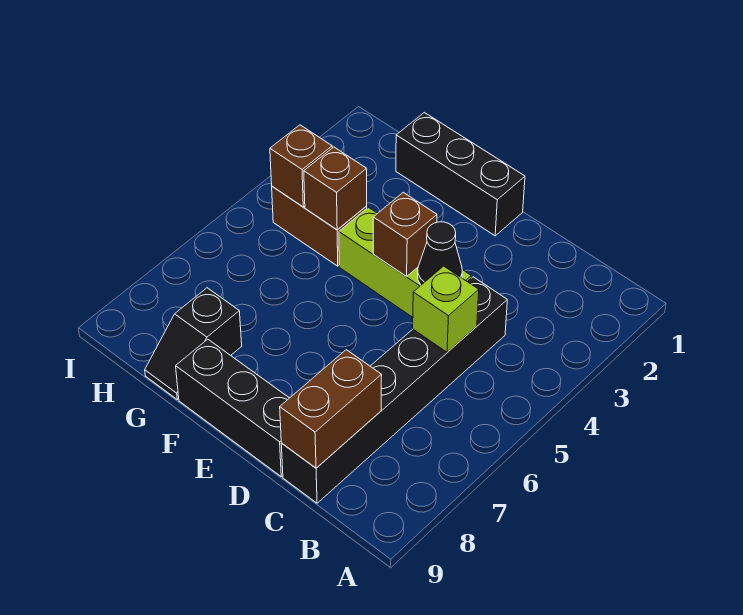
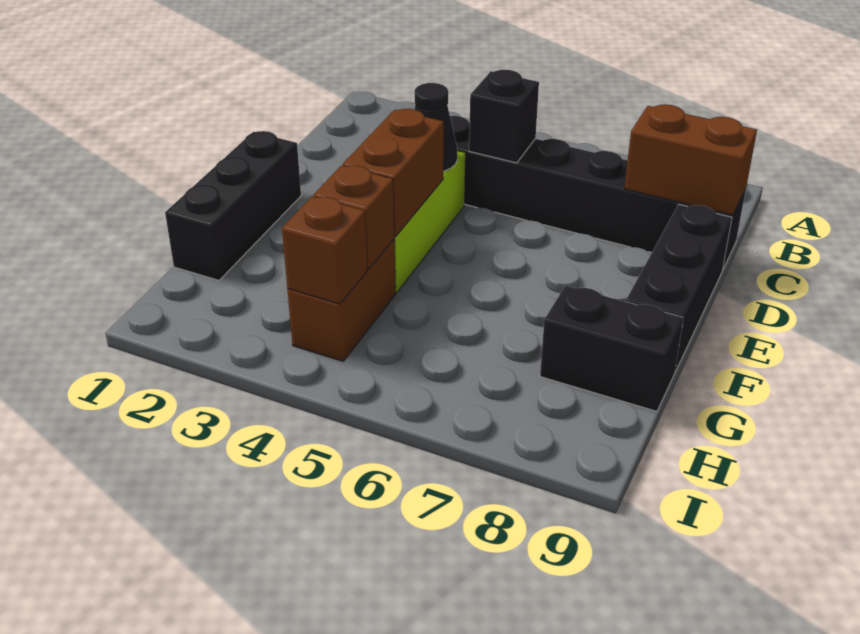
lime brick C5 level 2 -> black brick C5 level 2
brown brick E4 level 2 -> brown brick E4:F4 level 2
black slope G8:G9 level 1 top 8 -> black brick G8:G9 level 1

